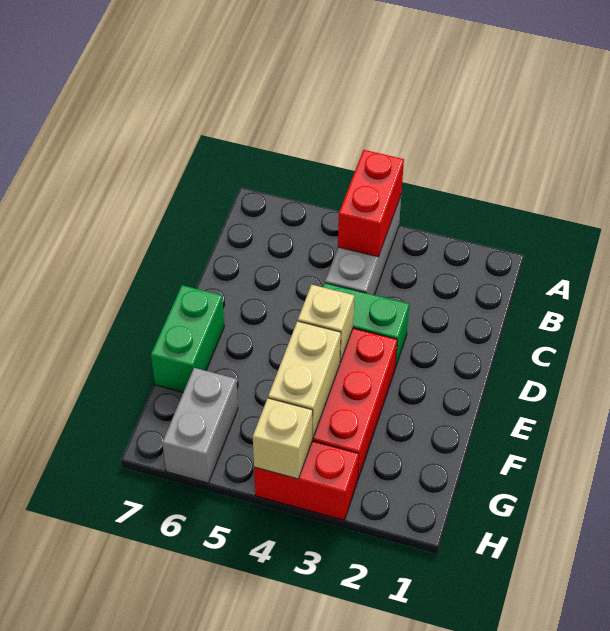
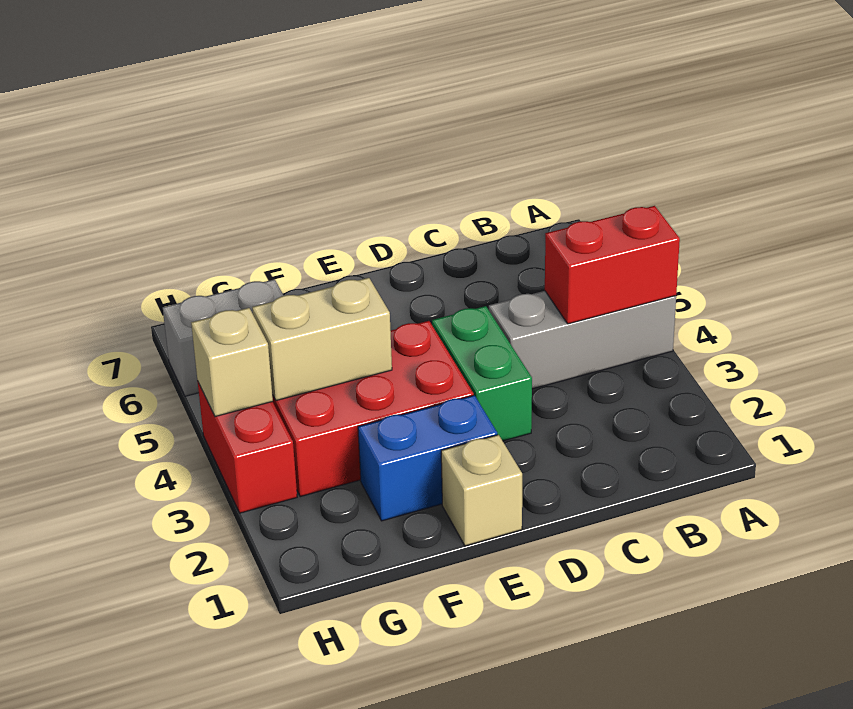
none -> blue brick E2:F2 level 1
tan brick E4 level 2 -> tan brick E1 level 1
green brick E7:F7 level 1 -> none

